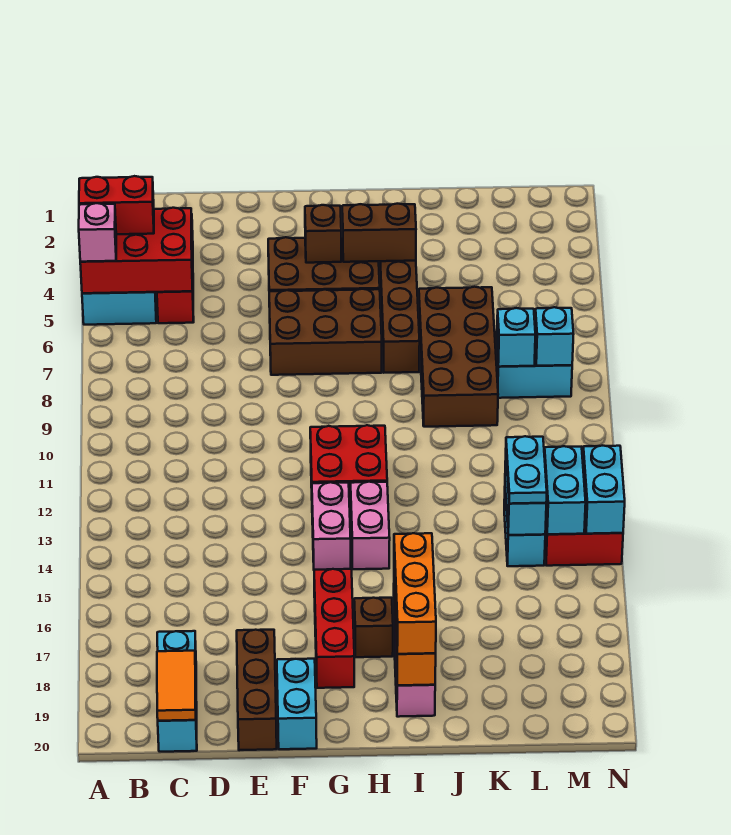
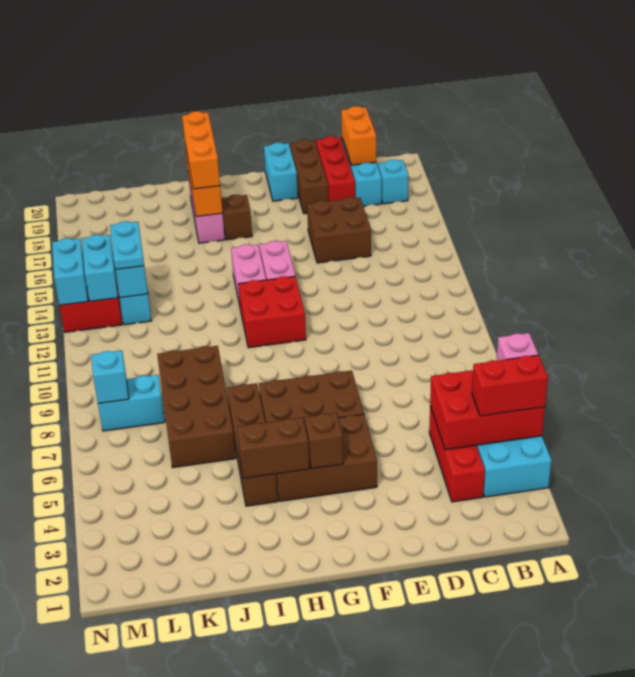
orange tile C19:C20 level 2 -> orange brick C19:C20 level 2
none -> brown brick D15:E16 level 1
red brick G16:G18 level 1 -> red brick D18:D20 level 1
cyan brick L8 level 2 -> cyan brick B18 level 1

